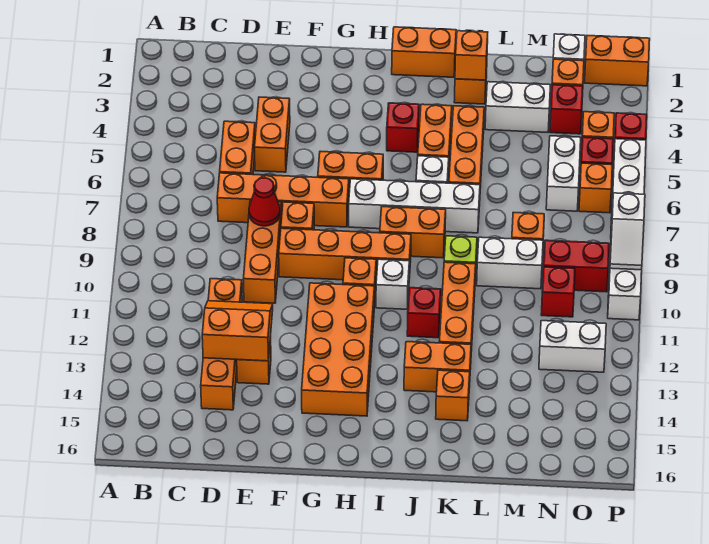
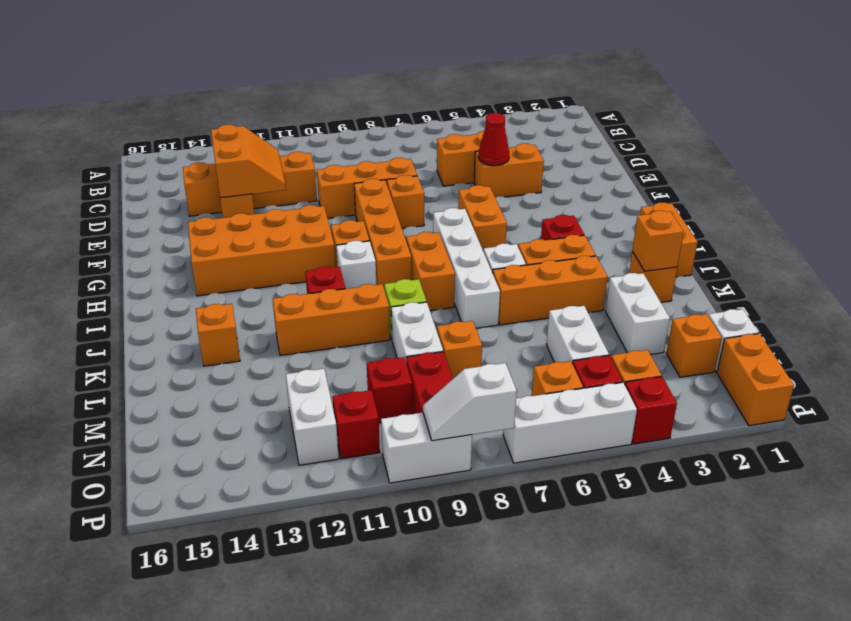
orange brick D7:G7 level 1 -> none
red cone E8 level 2 -> red cone E5 level 2
orange brick J13:K13 level 1 -> none
red brick N3 level 1 -> red brick O11 level 1
white brick N5:N6 level 1 -> white brick M5:N5 level 1

